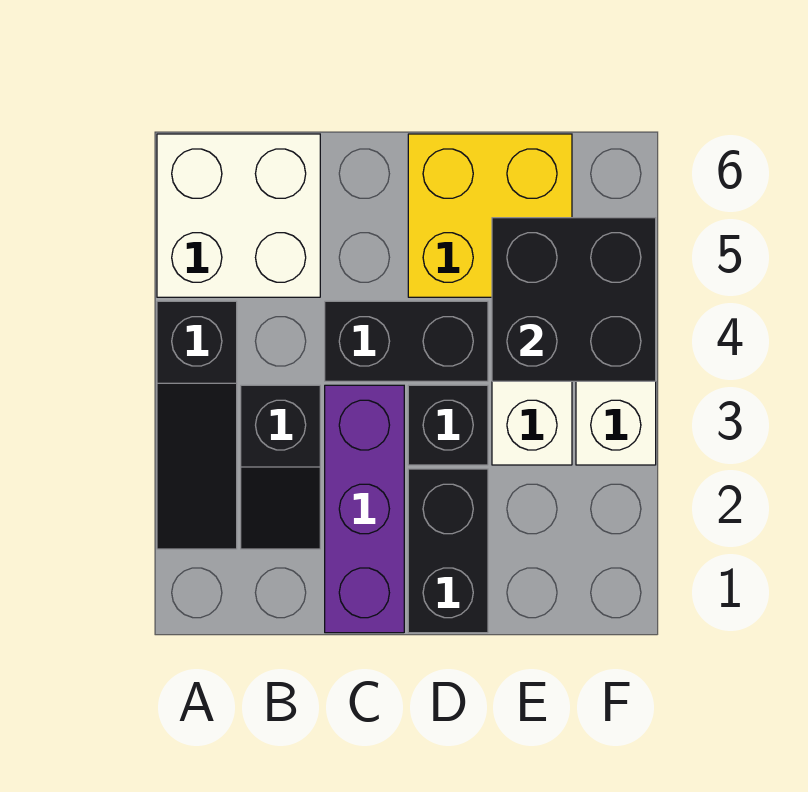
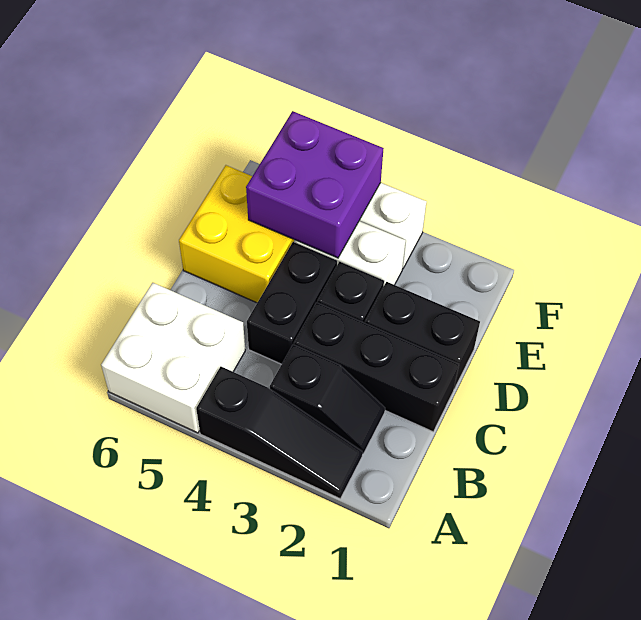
purple brick C1:C3 level 1 -> black brick C1:C3 level 1
black brick E4:F5 level 2 -> purple brick E4:F5 level 2

